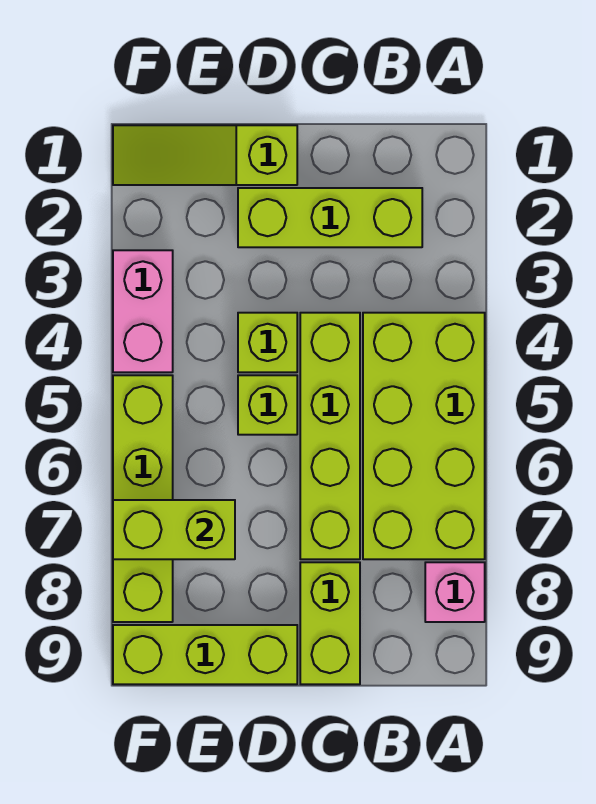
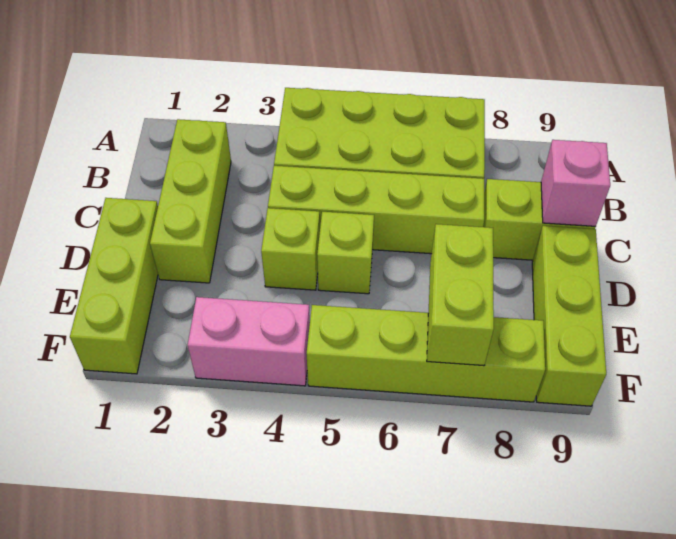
pink brick A8 level 1 -> pink brick C9 level 2
lime slope D1:F1 level 1 top D -> lime brick D1:F1 level 1

